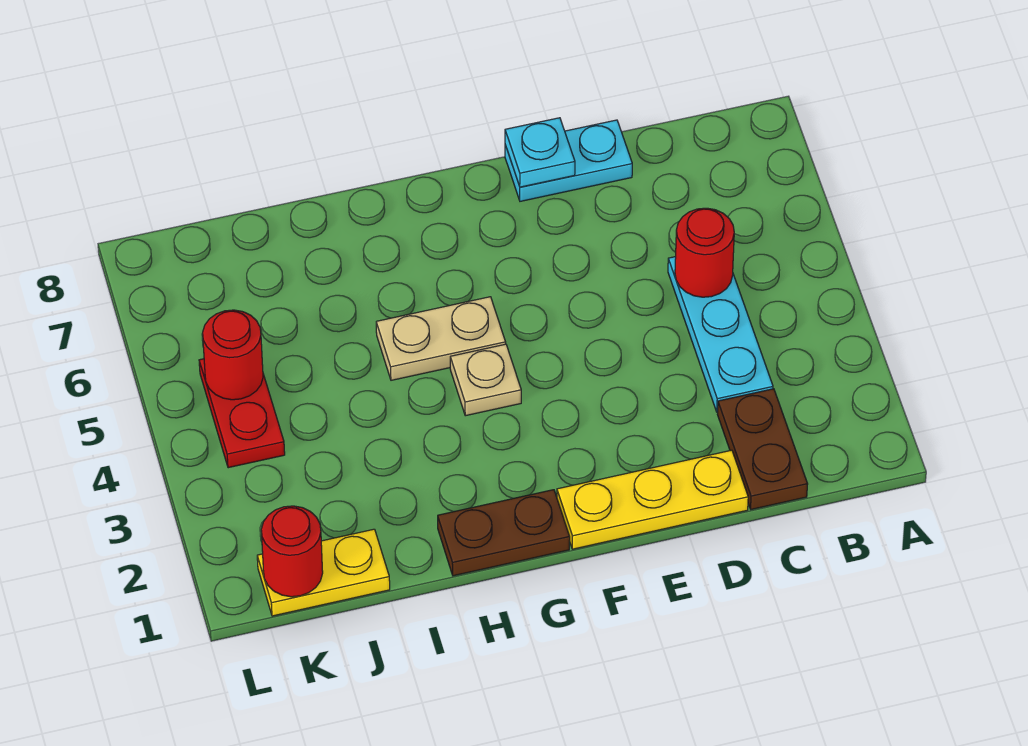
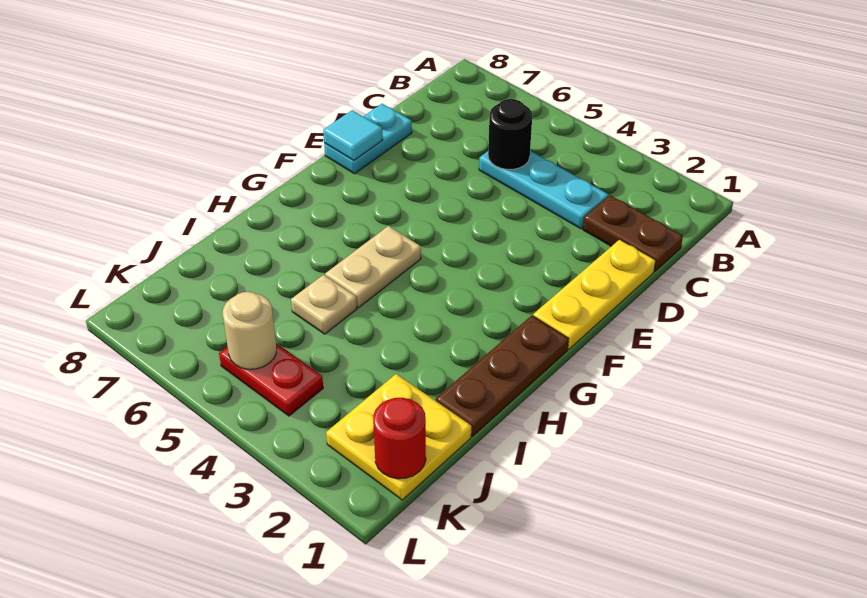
red round brick C5 level 2 -> black round brick C5 level 2
cyan plate E8 level 2 -> cyan tile E8 level 2
brown plate G1:H1 level 1 -> brown plate G1:I1 level 1
tan plate G4 level 1 -> tan plate I5 level 1
yellow plate J1:K1 level 1 -> yellow plate J1:K2 level 1
red round brick K5 level 2 -> tan round brick K5 level 2

